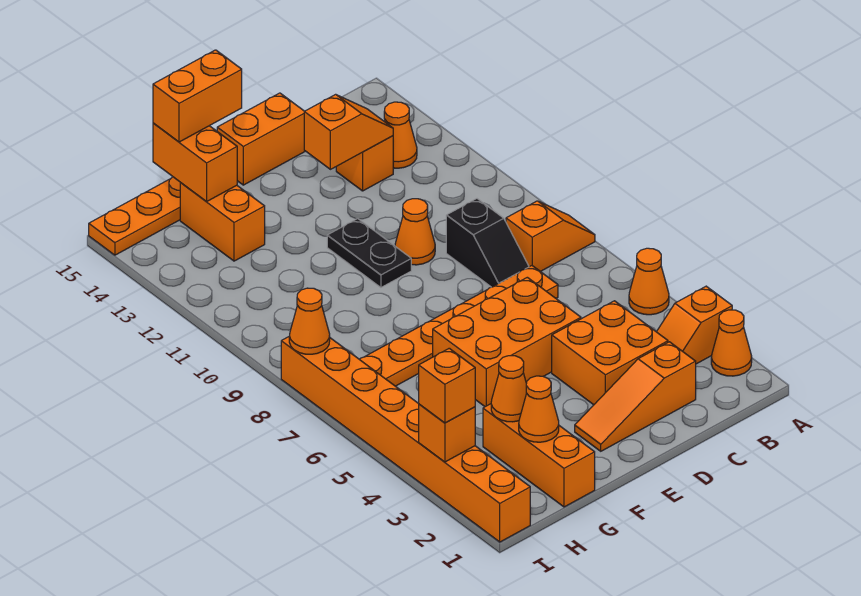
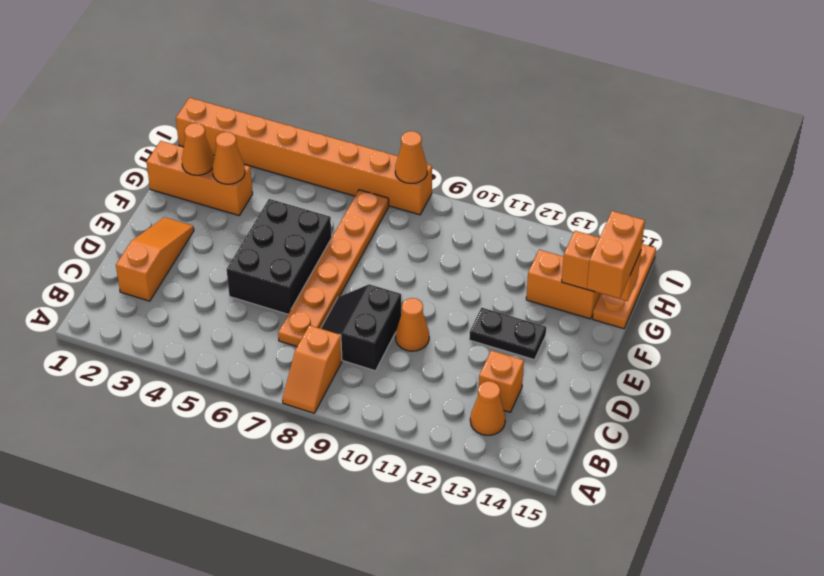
orange cone A2 level 1 -> none
orange slope A3:B3 level 1 top A -> none
orange cone A5 level 1 -> none
orange brick C3:D4 level 1 -> none
black slope C8:C9 level 1 top 9 -> black slope C8:D9 level 1 top 9
orange slope C13:D13 level 2 top D -> none
orange brick D5:F6 level 1 -> black brick D5:F6 level 1
orange brick D15:E15 level 1 -> none
black plate E10:E11 level 1 -> black plate E12:E13 level 1
orange brick I3 level 2 -> none
orange brick I3 level 3 -> none

